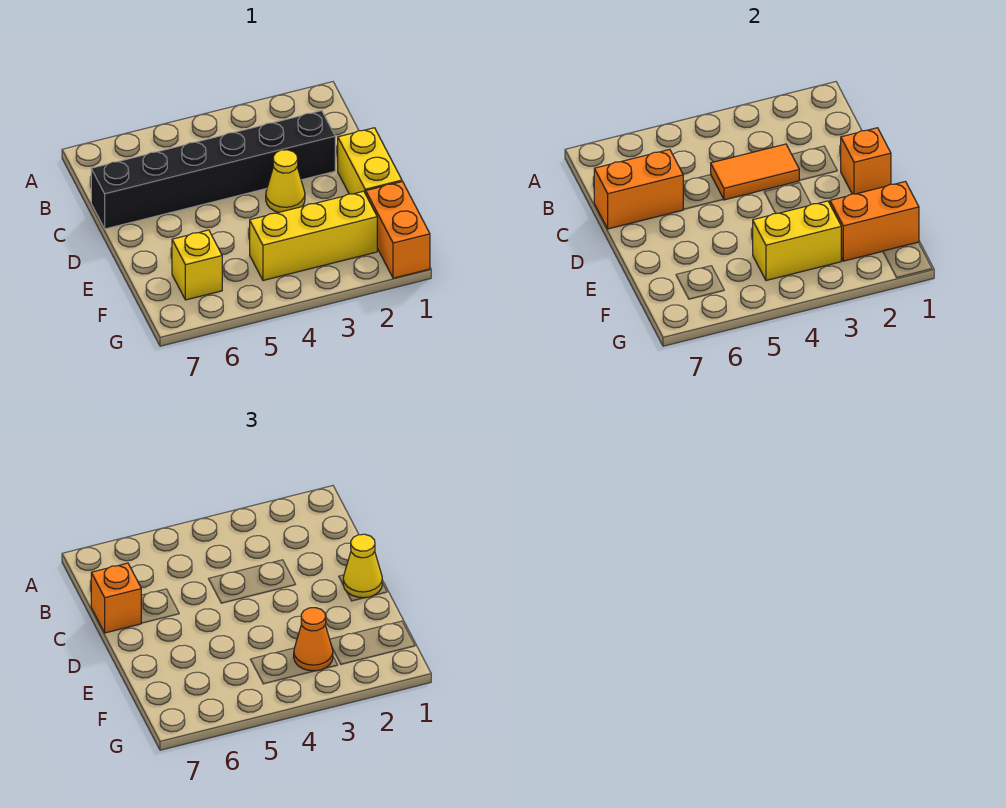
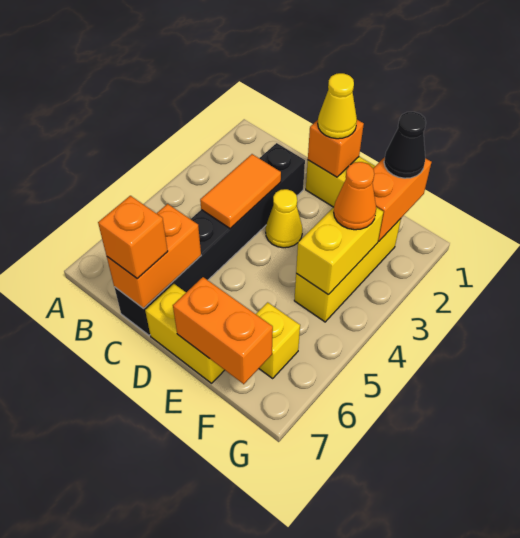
none -> yellow brick D7:E7 level 1
orange brick F1:G1 level 1 -> orange brick E7:F7 level 2
none -> black cone F1 level 3

